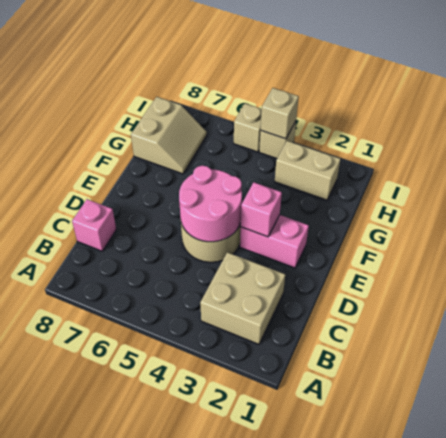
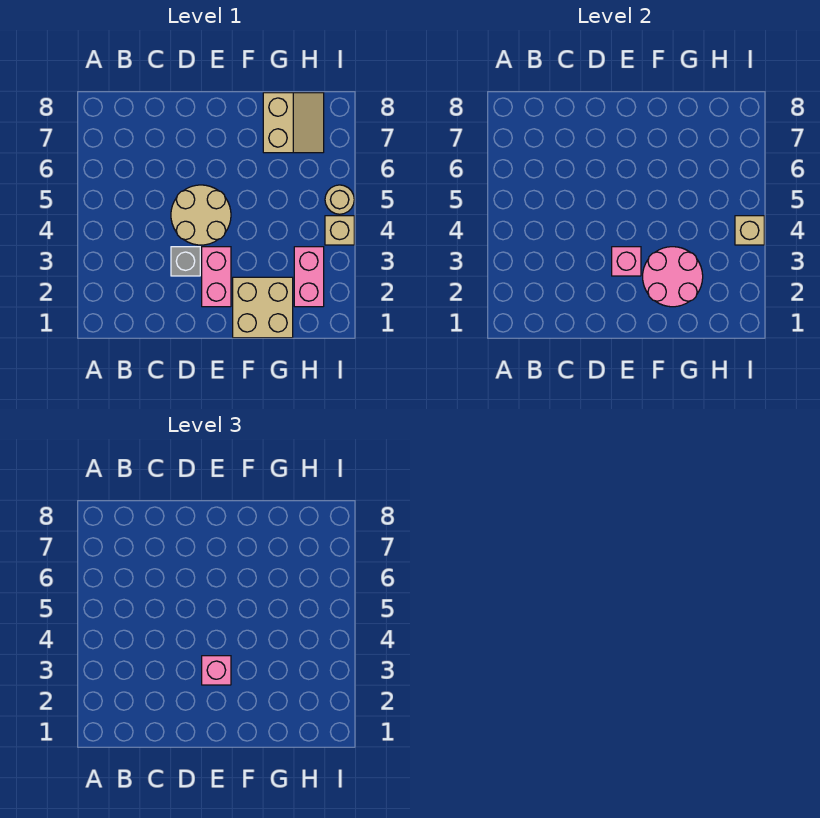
tan brick B2:C3 level 1 -> tan brick F1:G2 level 1
pink brick C8 level 1 -> pink brick E3 level 3
none -> grey brick D3 level 1
pink round brick D4:E5 level 2 -> pink round brick F2:G3 level 2
tan slope G7:H8 level 1 top 8 -> tan slope G7:H8 level 1 top G
tan brick H2:H3 level 1 -> pink brick H2:H3 level 1
tan brick I5 level 1 -> tan round brick I5 level 1

